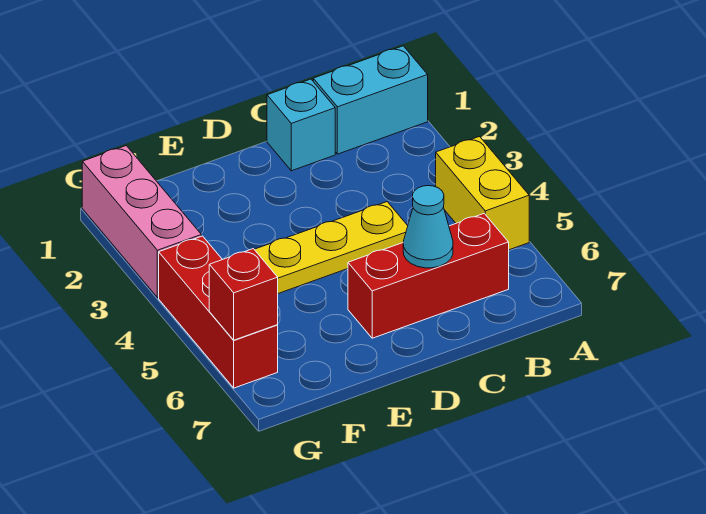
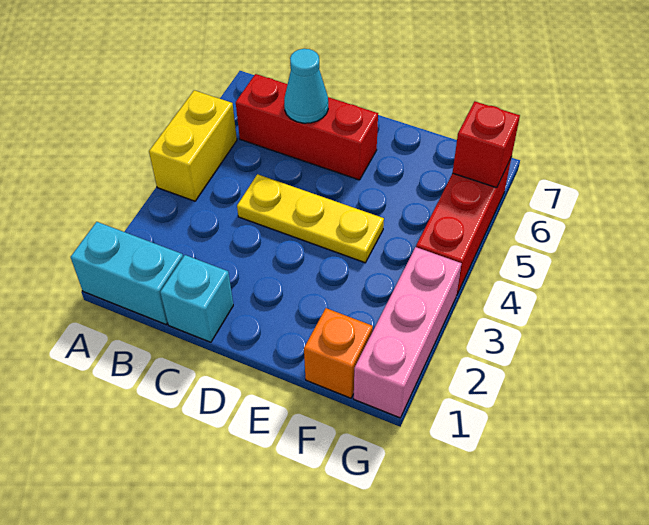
none -> orange brick F1 level 1

